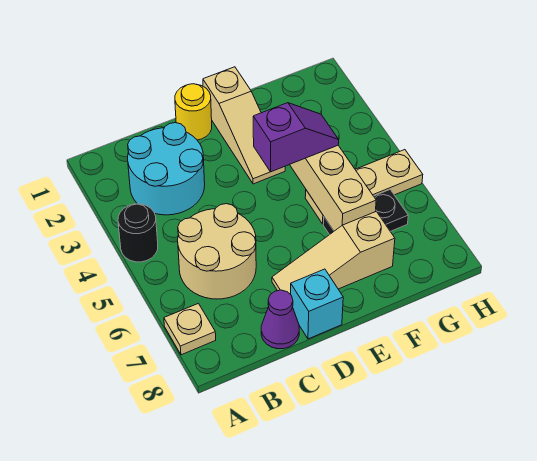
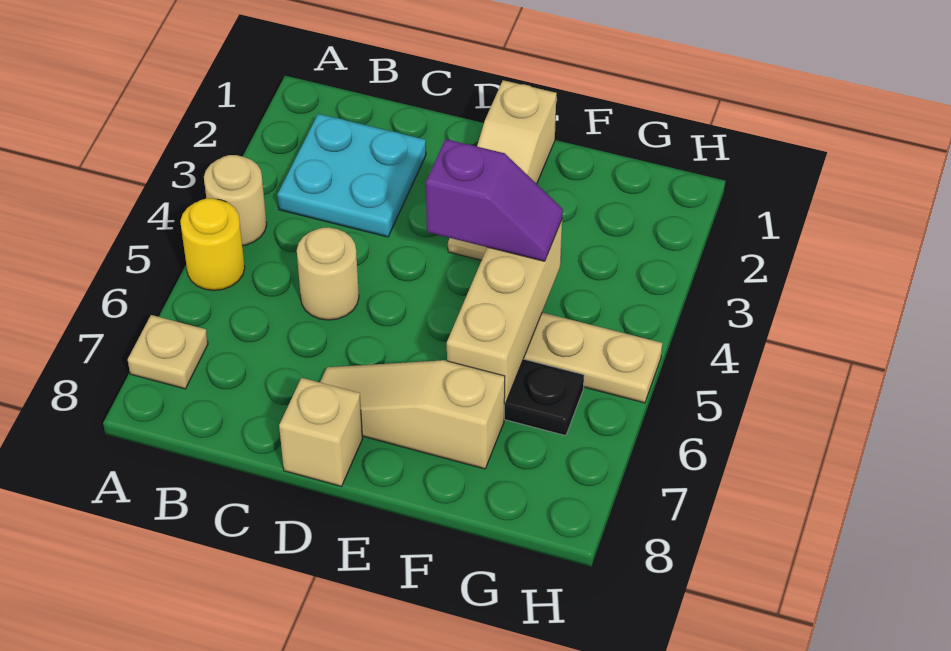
black round brick A4 level 1 -> tan round brick A4 level 1
cyan round brick B2:C3 level 1 -> cyan plate B2:C3 level 1
tan round brick B5:C6 level 1 -> tan round brick C5 level 1
purple cone C8 level 1 -> none
yellow round brick D1 level 1 -> yellow round brick A5 level 1
cyan brick D8 level 1 -> tan brick D8 level 1

